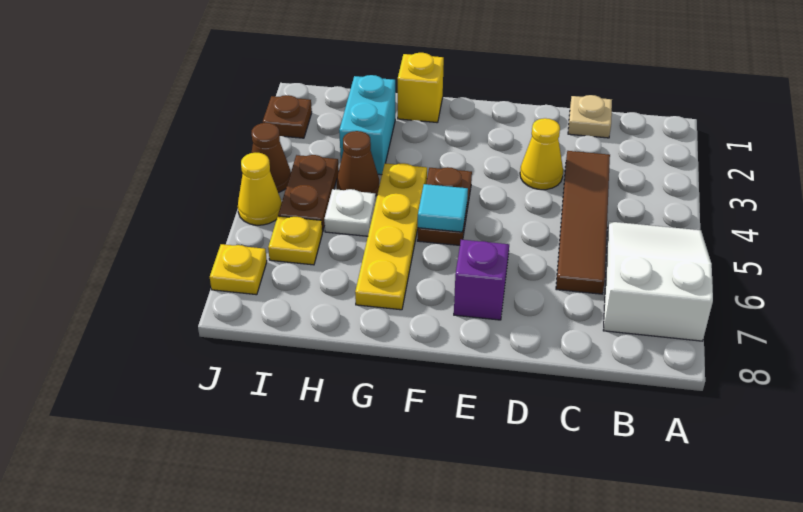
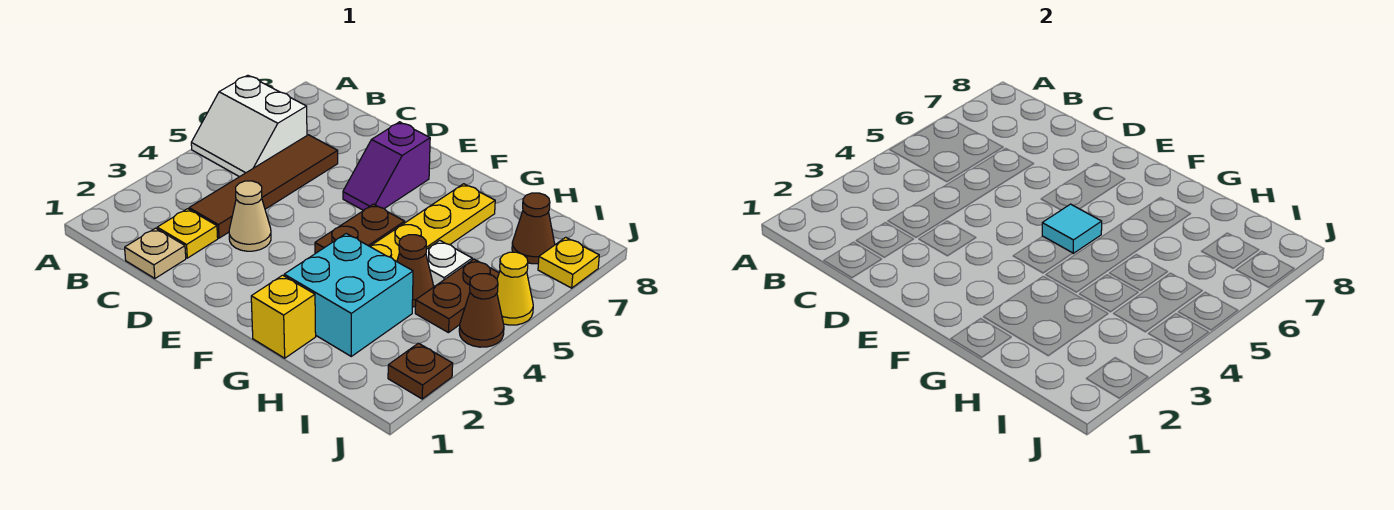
white slope A5:B7 level 1 top 7 -> white slope A5:B6 level 1 top 6
yellow cone D3 level 1 -> tan cone D3 level 1
cyan brick H2:H3 level 1 -> cyan brick G2:H3 level 1
yellow plate I6 level 1 -> yellow plate C2 level 1
none -> brown cone I7 level 1

